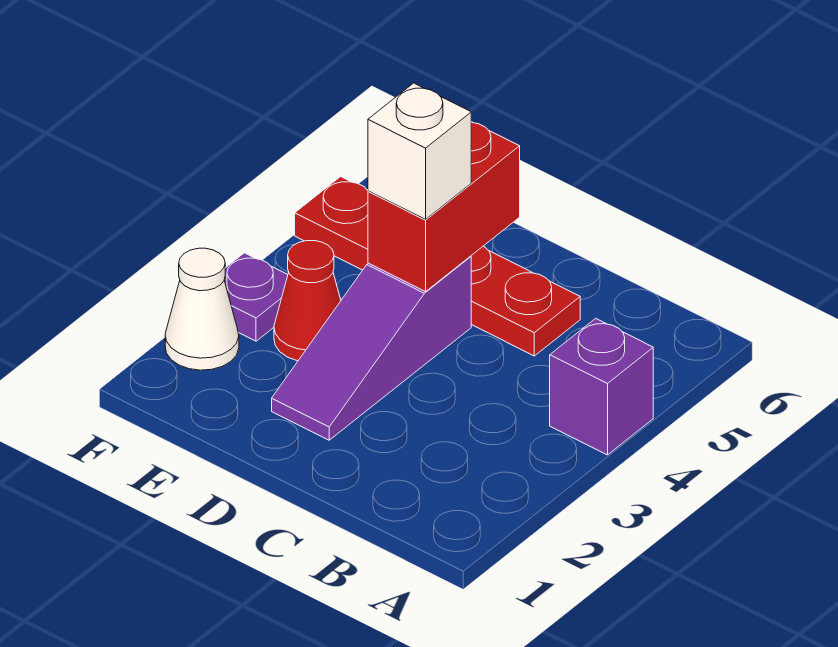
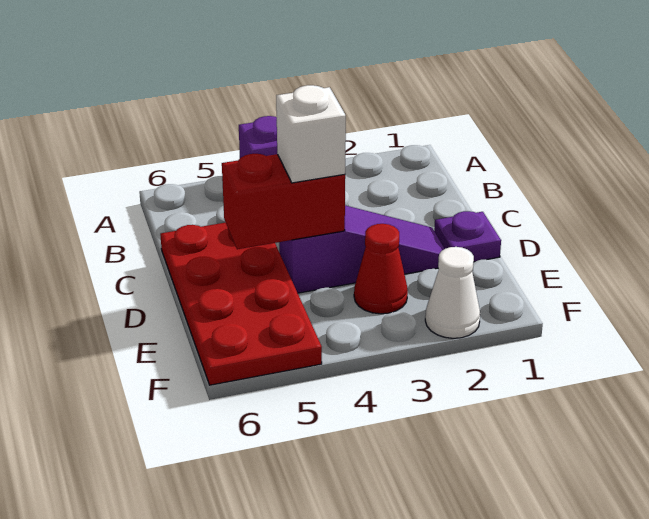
red plate C5:F5 level 1 -> red plate C5:F6 level 1
purple plate F3 level 1 -> purple plate D1 level 1

